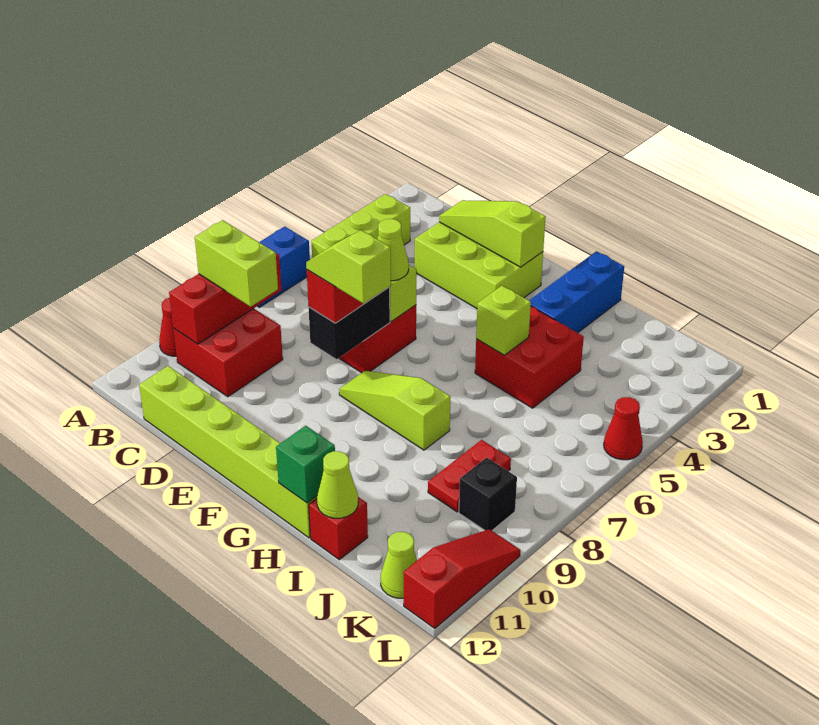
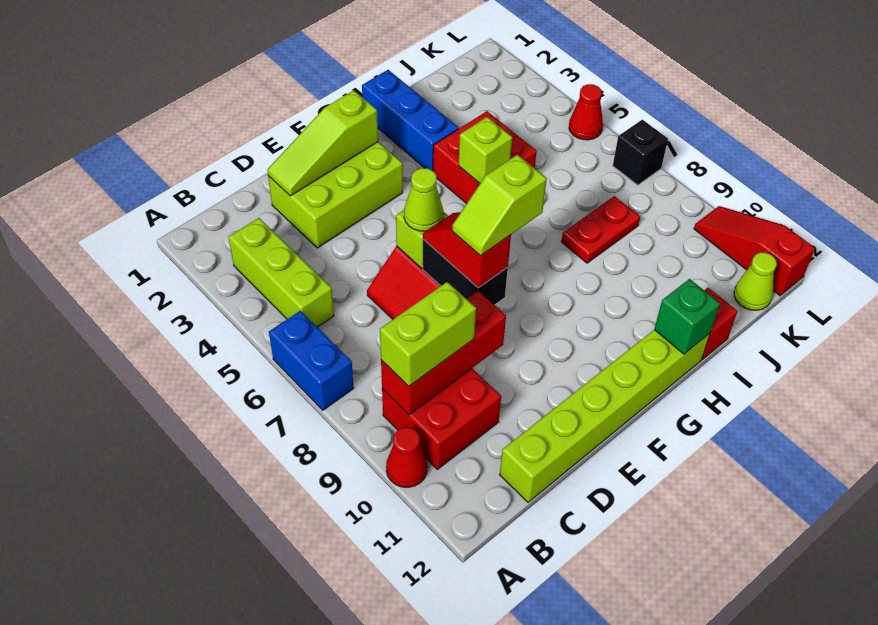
red brick B8:B10 level 2 -> red brick B9:D9 level 2
lime slope F8:H8 level 1 top H -> none
lime cone I12 level 2 -> none
red plate J8:J9 level 1 -> red plate I8:J8 level 1
black brick K9 level 1 -> black brick L7 level 1

